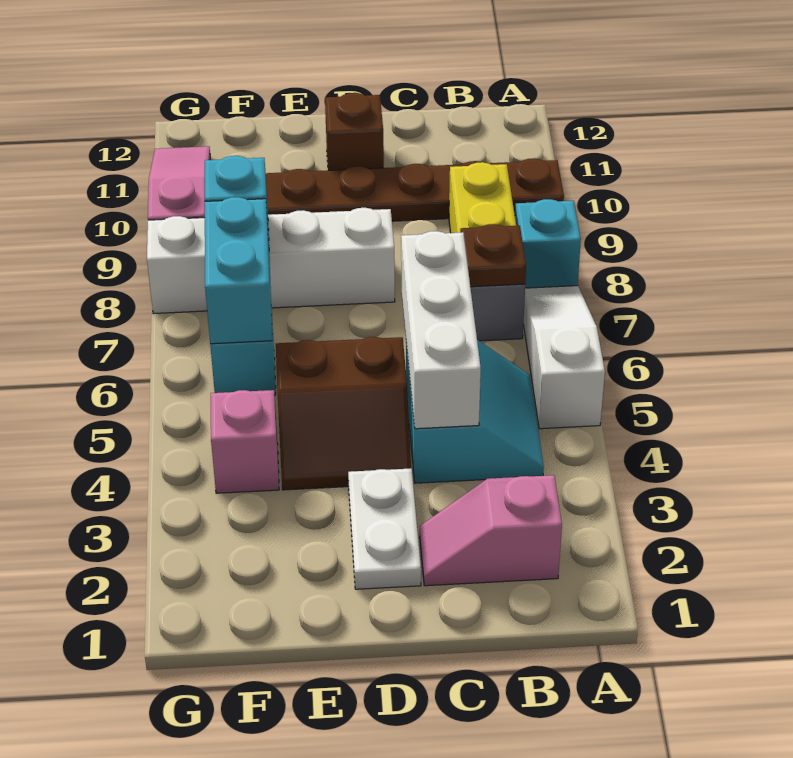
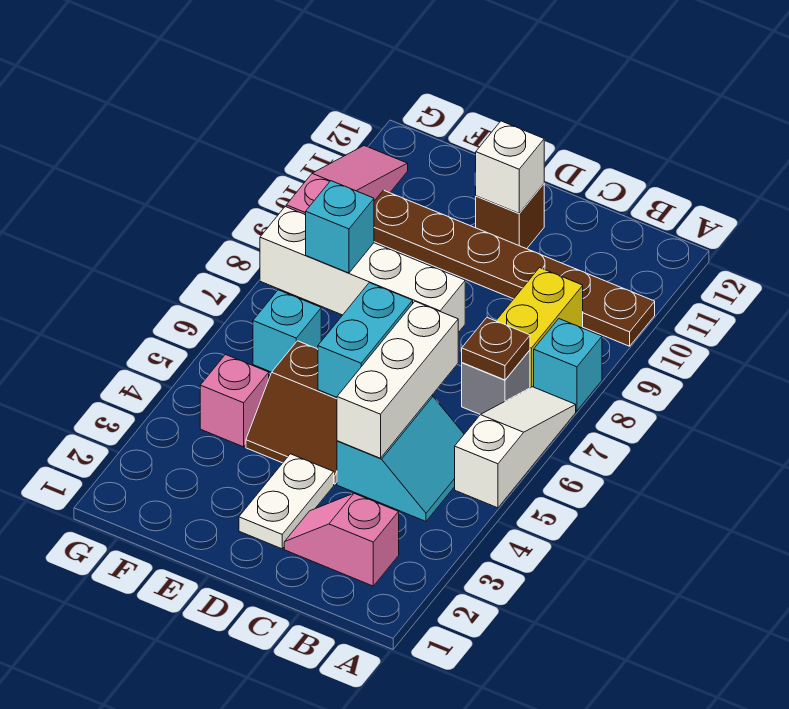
none -> white brick D11 level 2
cyan brick F6:F7 level 2 -> cyan brick D5:D6 level 2

